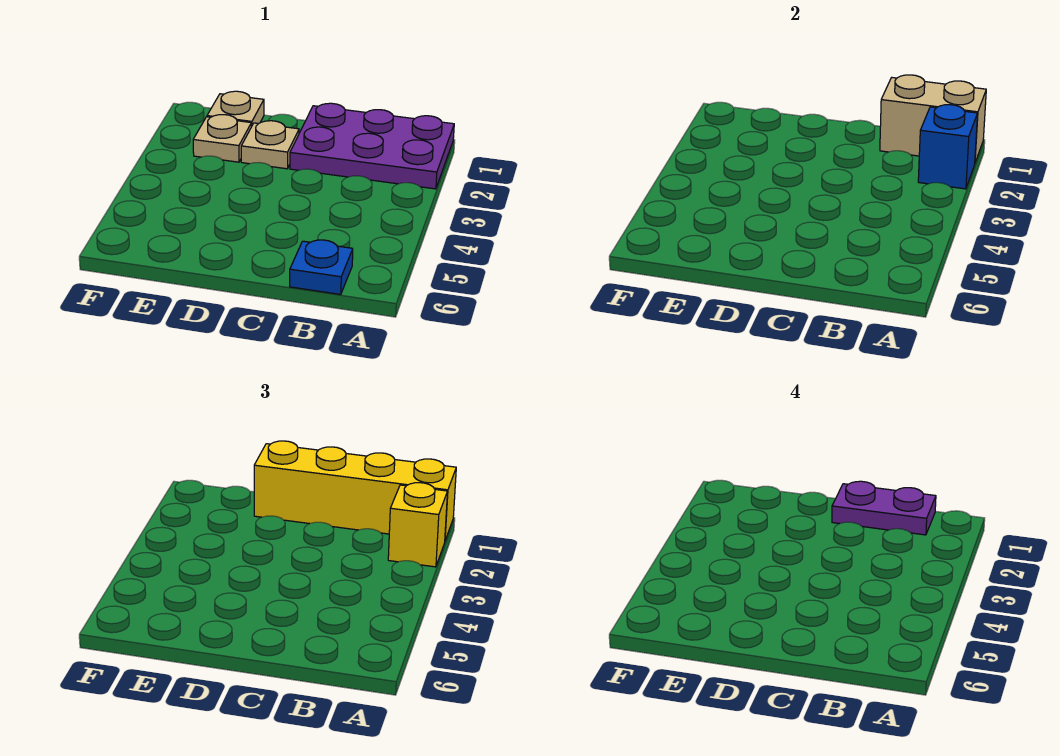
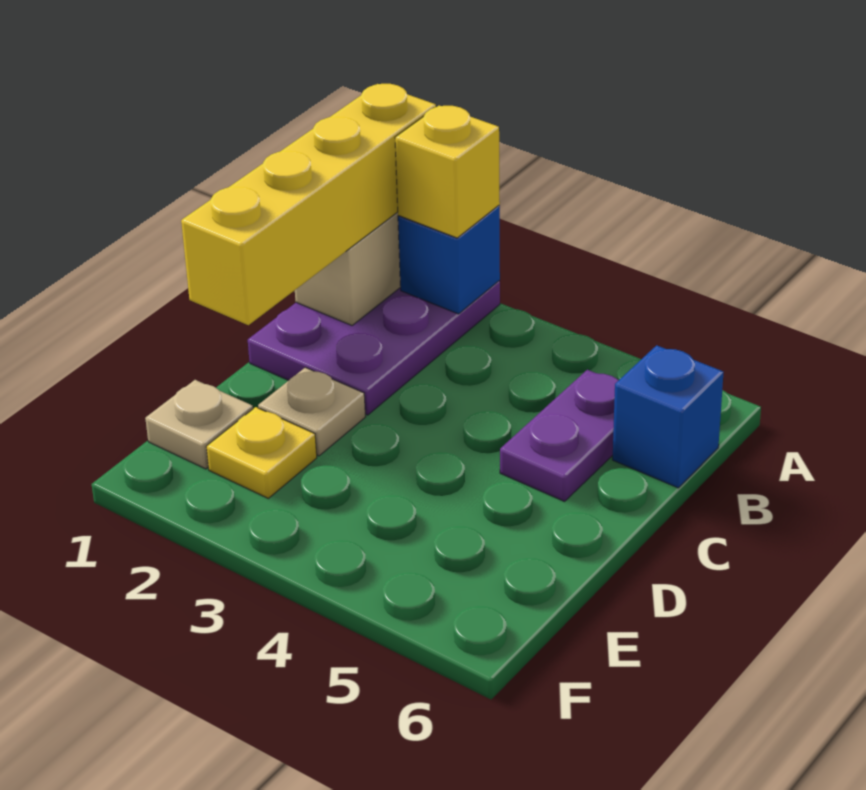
purple plate B1:C1 level 4 -> purple plate B5:C5 level 1
blue plate B6 level 1 -> blue brick B6 level 1
tan plate E2 level 1 -> yellow plate E2 level 1

